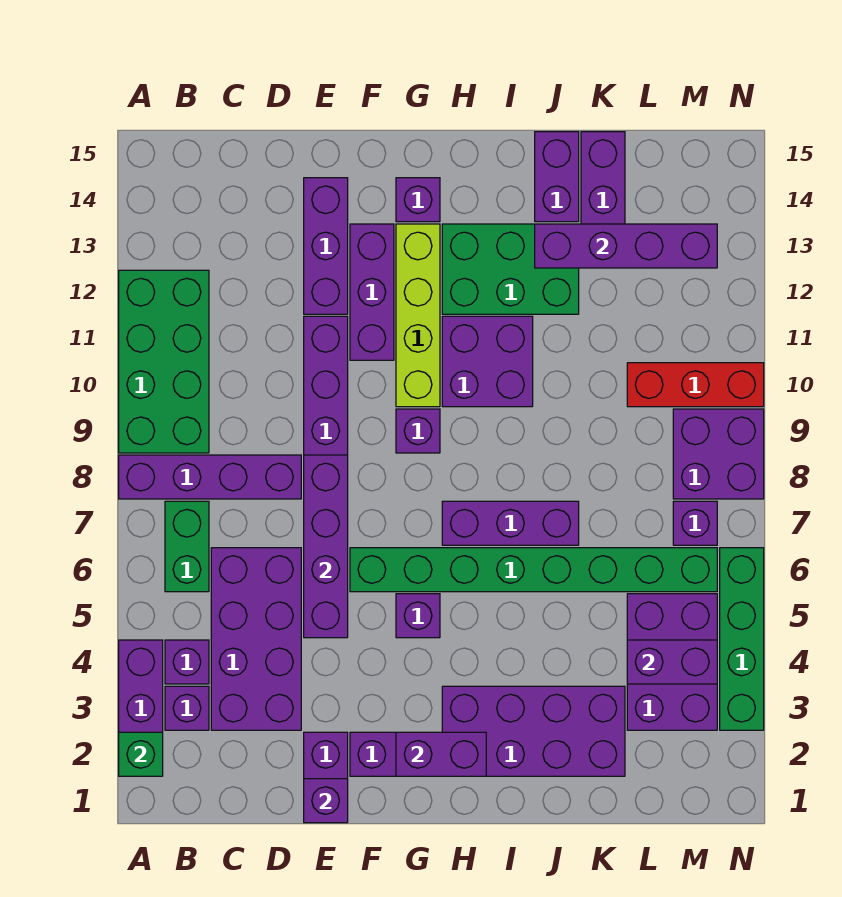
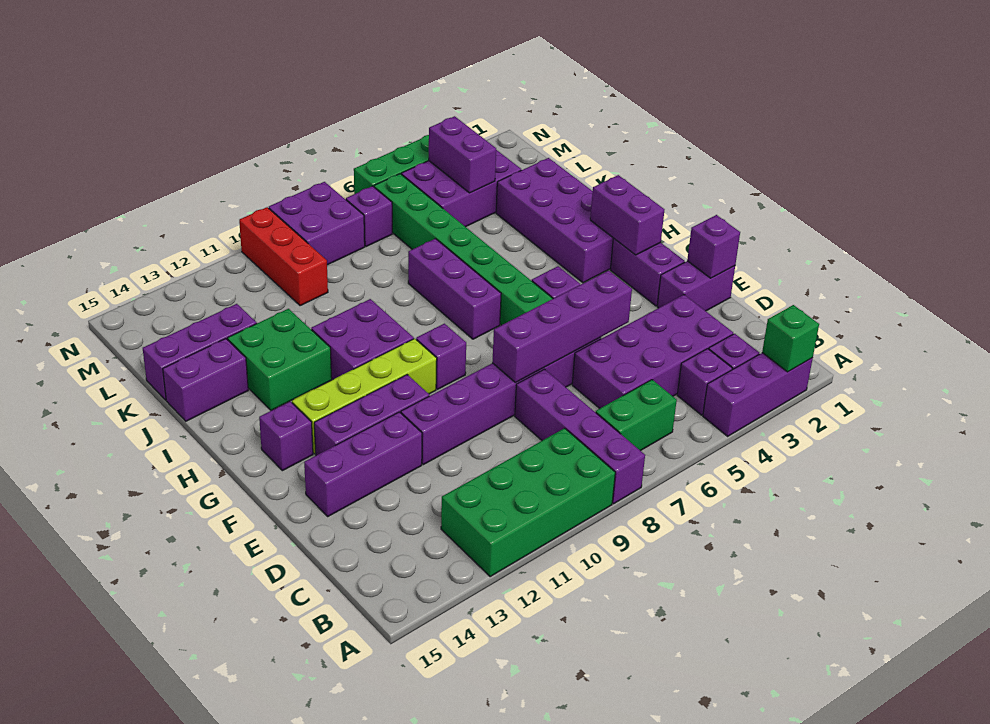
green brick H12:J13 level 1 -> green brick I12:J13 level 1
purple brick J13:M13 level 2 -> none

